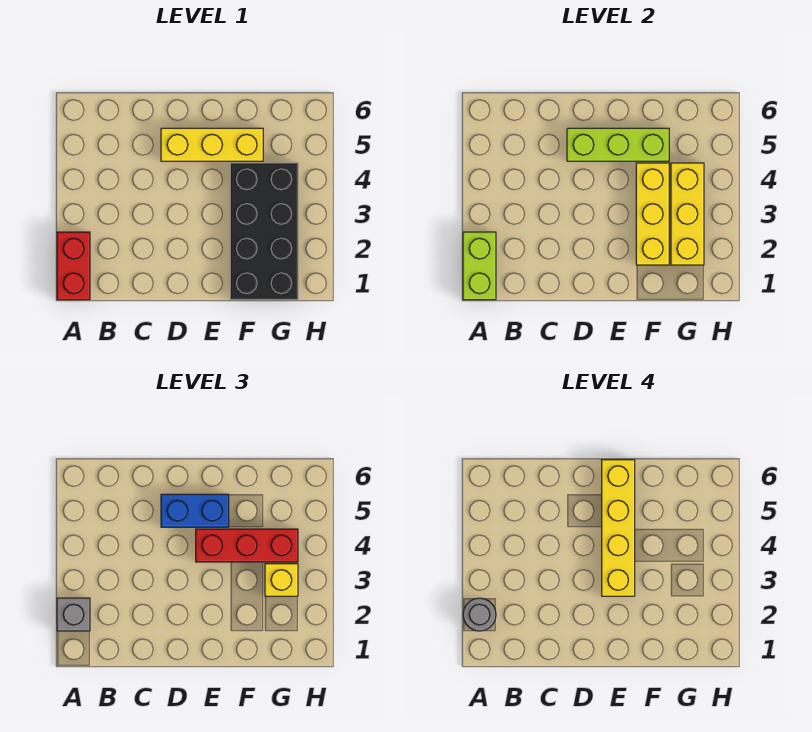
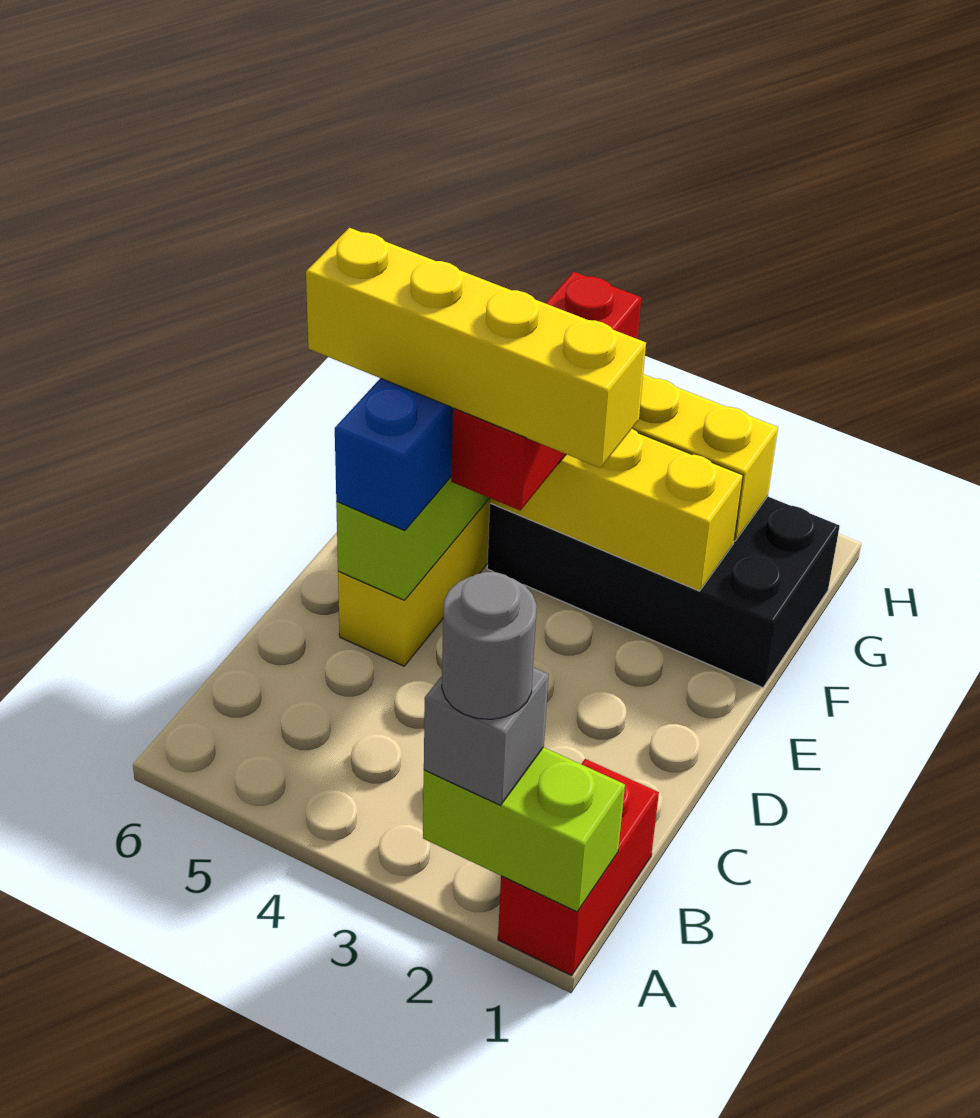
red brick A1:A2 level 1 -> red brick A1:B1 level 1
yellow brick G3 level 3 -> none

